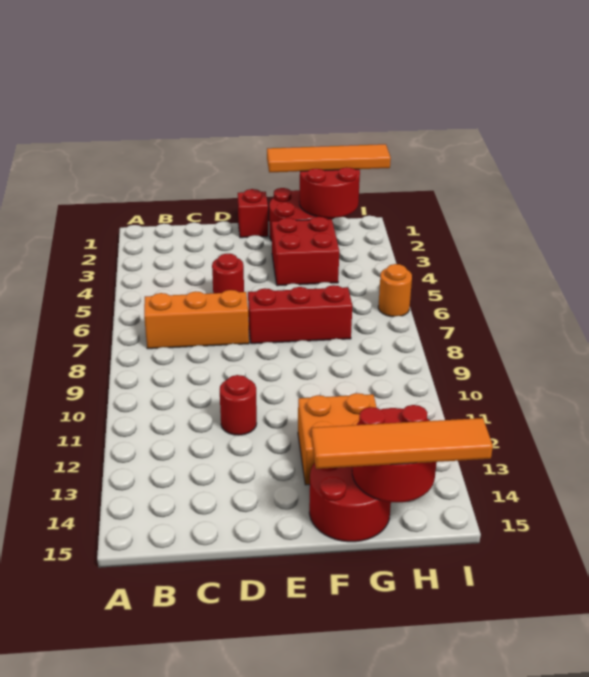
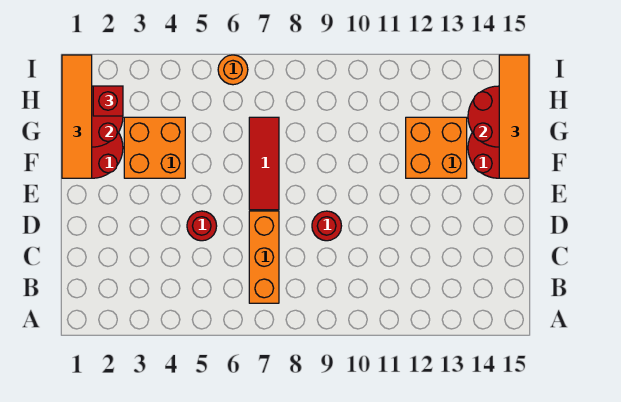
red round brick D11 level 1 -> red round brick D9 level 1
red brick E1 level 1 -> red brick H2 level 3
red brick E7:G7 level 1 -> red tile E7:G7 level 1
red brick F3:G4 level 1 -> orange brick F3:G4 level 1

